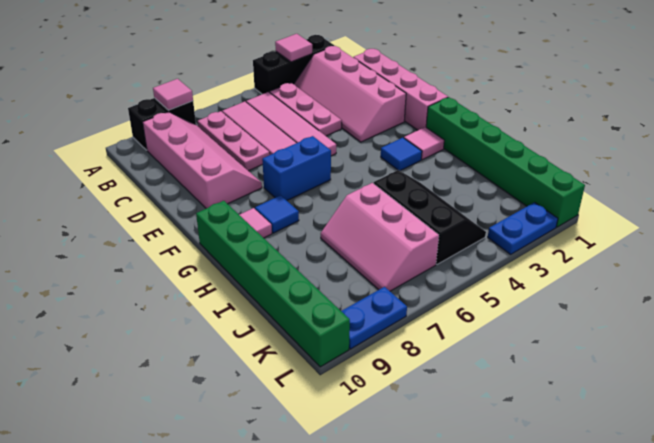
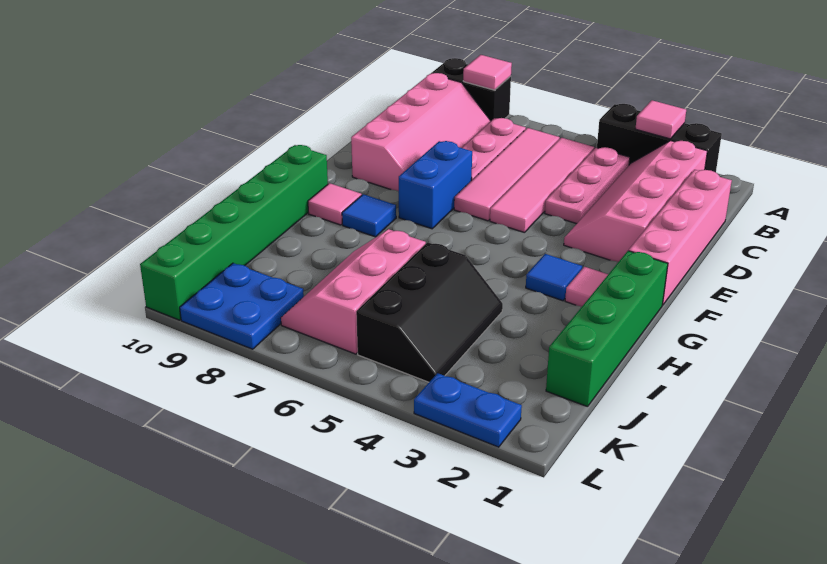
blue brick F6:F7 level 1 -> blue brick E7:F7 level 1
green brick G1:L1 level 1 -> green brick G1:J1 level 1
blue plate L8:L9 level 1 -> blue plate K8:L9 level 1

